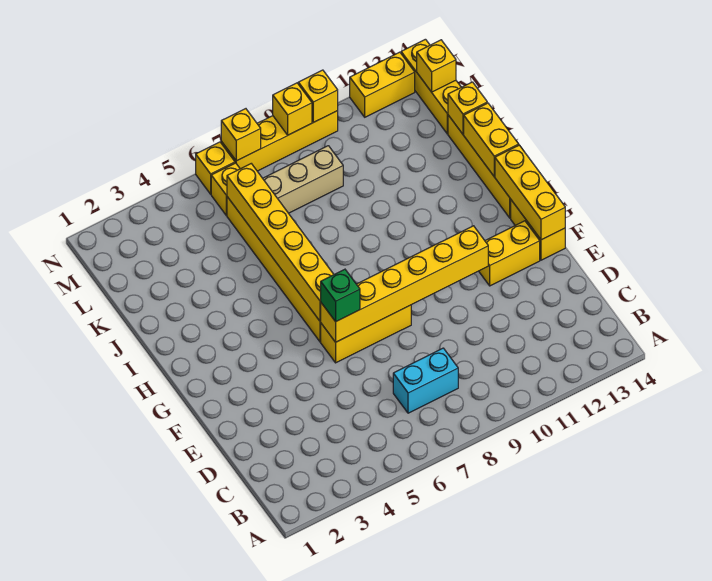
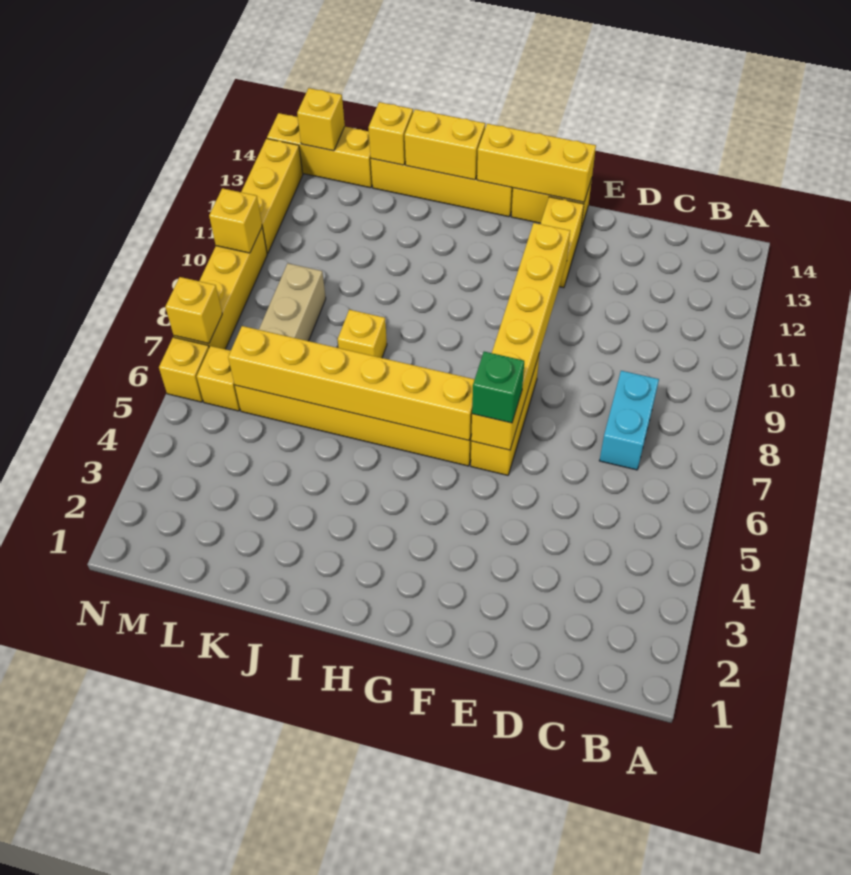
yellow brick N9 level 2 -> yellow brick J8 level 1
yellow brick N12:N13 level 1 -> yellow brick N11:N13 level 1

